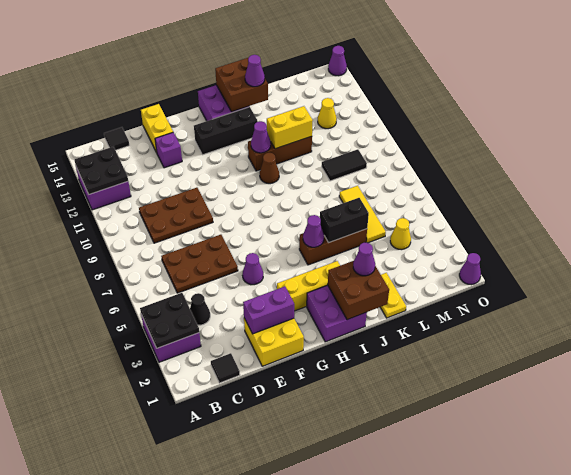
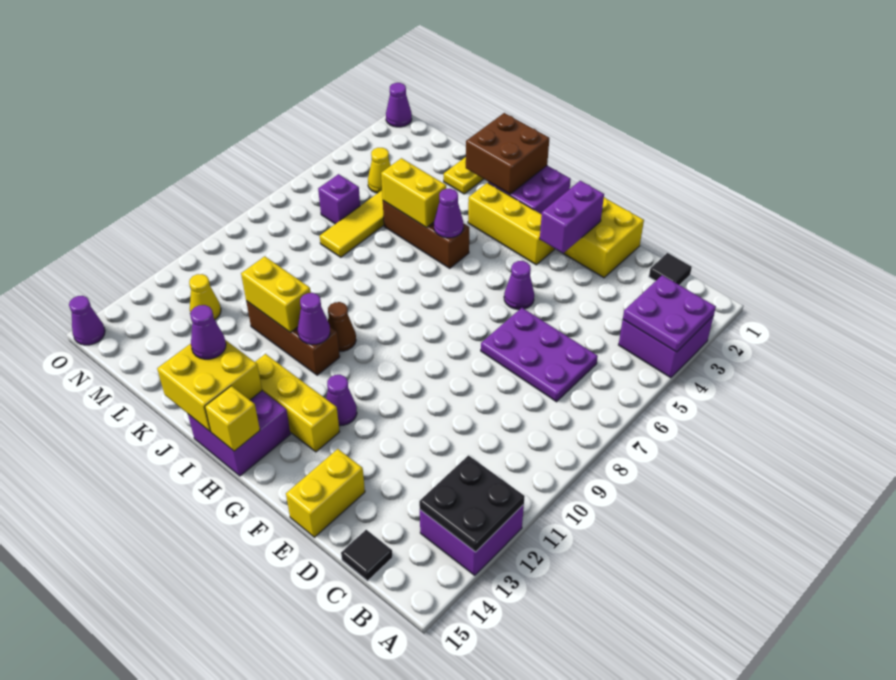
black plate A3:B4 level 2 -> purple plate A3:B4 level 2
black cone C4 level 1 -> none
brown plate C6:E7 level 1 -> purple plate C6:E7 level 1
brown plate C9:E10 level 1 -> none
purple brick E2:F2 level 2 -> purple brick F2:F3 level 2
purple brick E13 level 1 -> purple brick M6 level 1
black brick G13:I13 level 1 -> yellow brick G13:I13 level 1
none -> yellow brick H15 level 2
brown brick I14:J15 level 2 -> yellow brick I14:J15 level 2
purple cone J2 level 3 -> purple cone G12 level 1
black brick J5:K5 level 2 -> yellow brick J5:K5 level 2
black tile L9:M9 level 1 -> none

